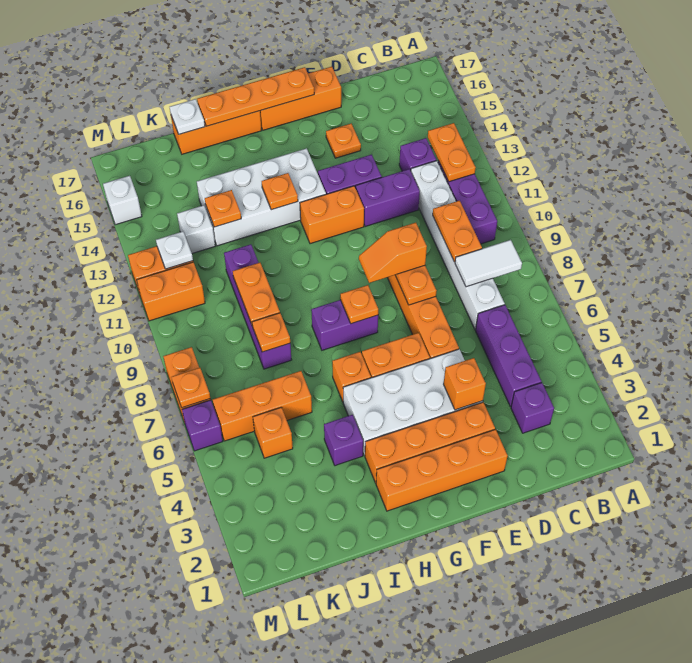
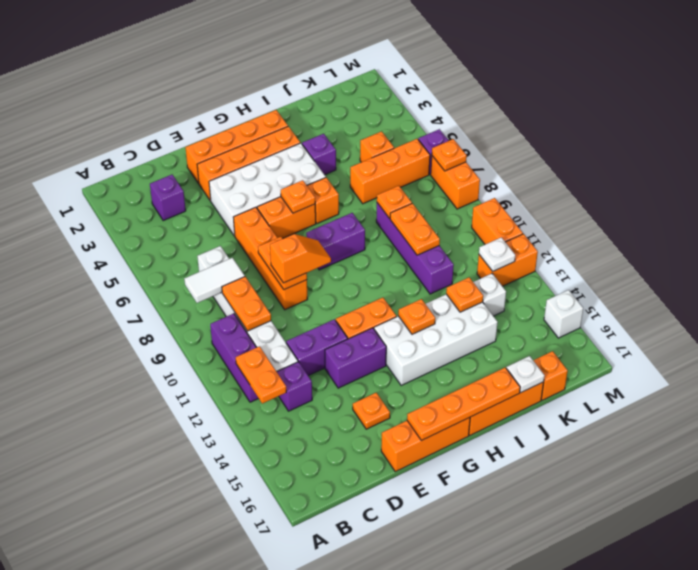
purple brick C4:C6 level 1 -> none
orange brick E4 level 2 -> orange brick K17 level 1
orange plate G8 level 2 -> orange plate G6 level 2
orange brick L11:M11 level 1 -> orange brick M10:M11 level 1

